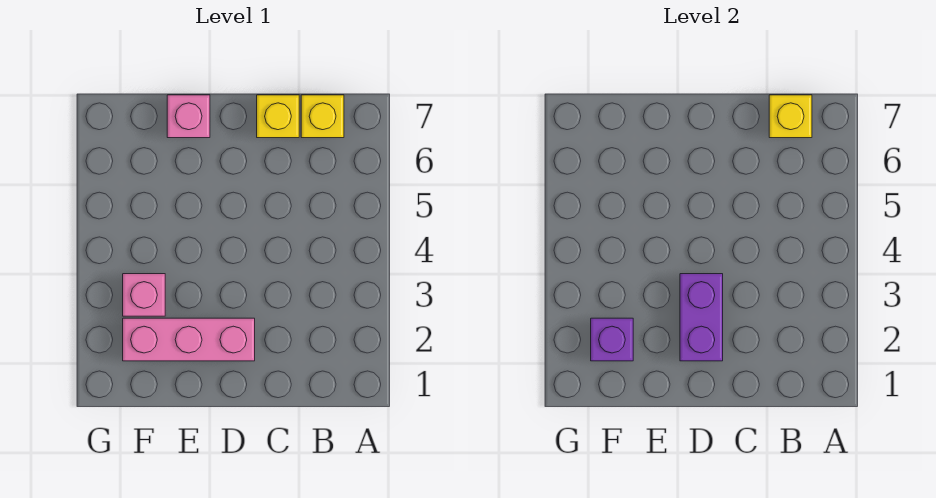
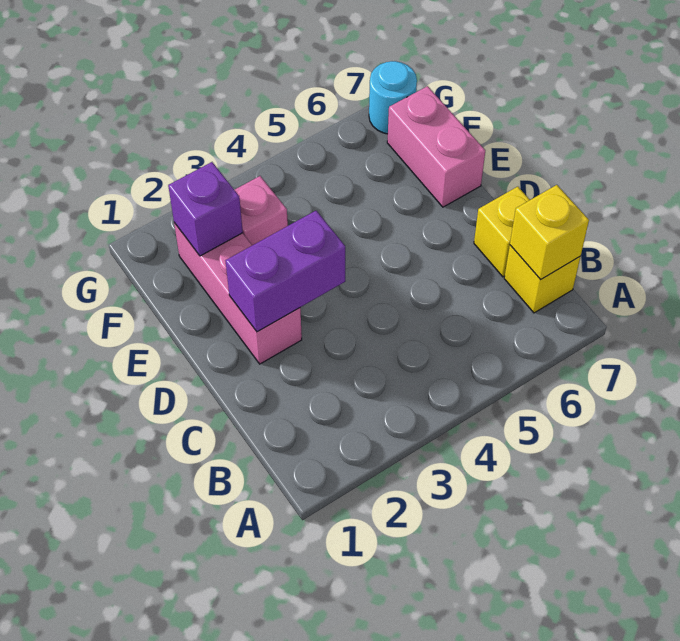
pink brick E7 level 1 -> pink brick E7:F7 level 1
none -> cyan round brick G7 level 1

